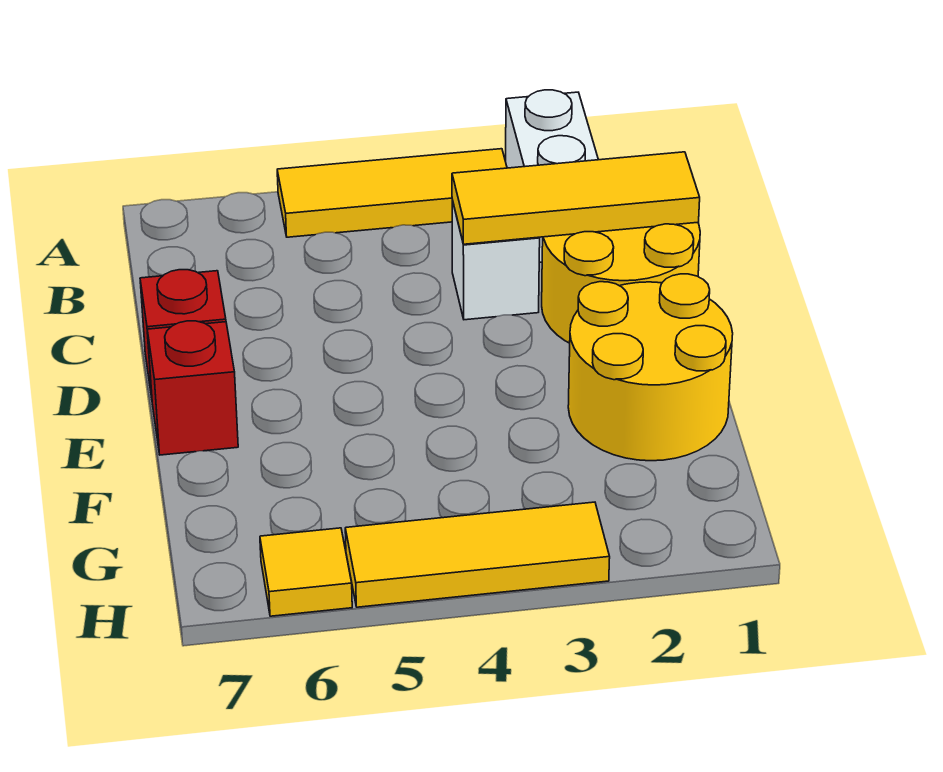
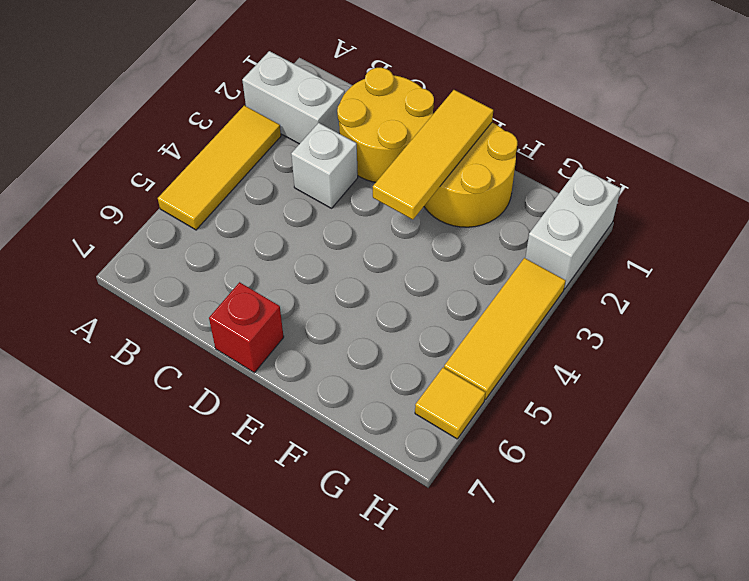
yellow tile C1:C3 level 2 -> yellow tile E1:E3 level 2
red brick E7 level 1 -> none
none -> white brick H1:H2 level 1

